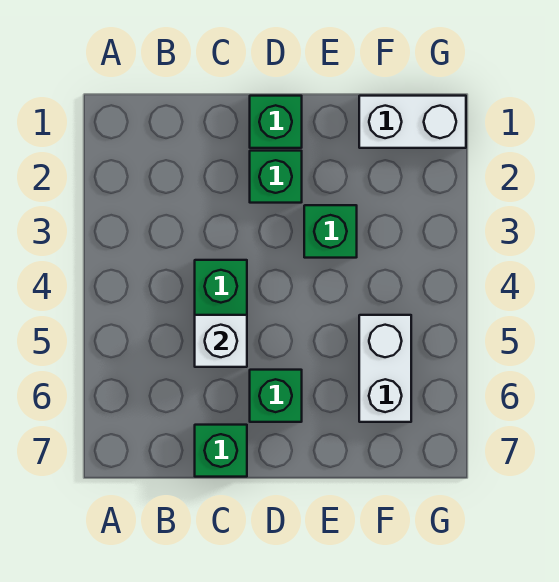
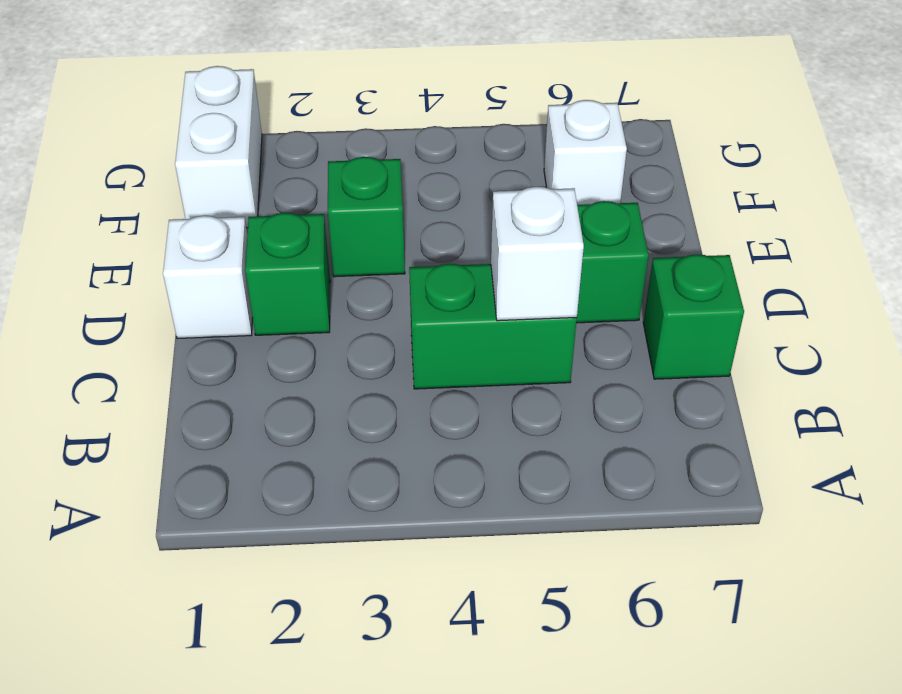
green brick D1 level 1 -> white brick D1 level 1
white brick F5:F6 level 1 -> white brick F6 level 1

